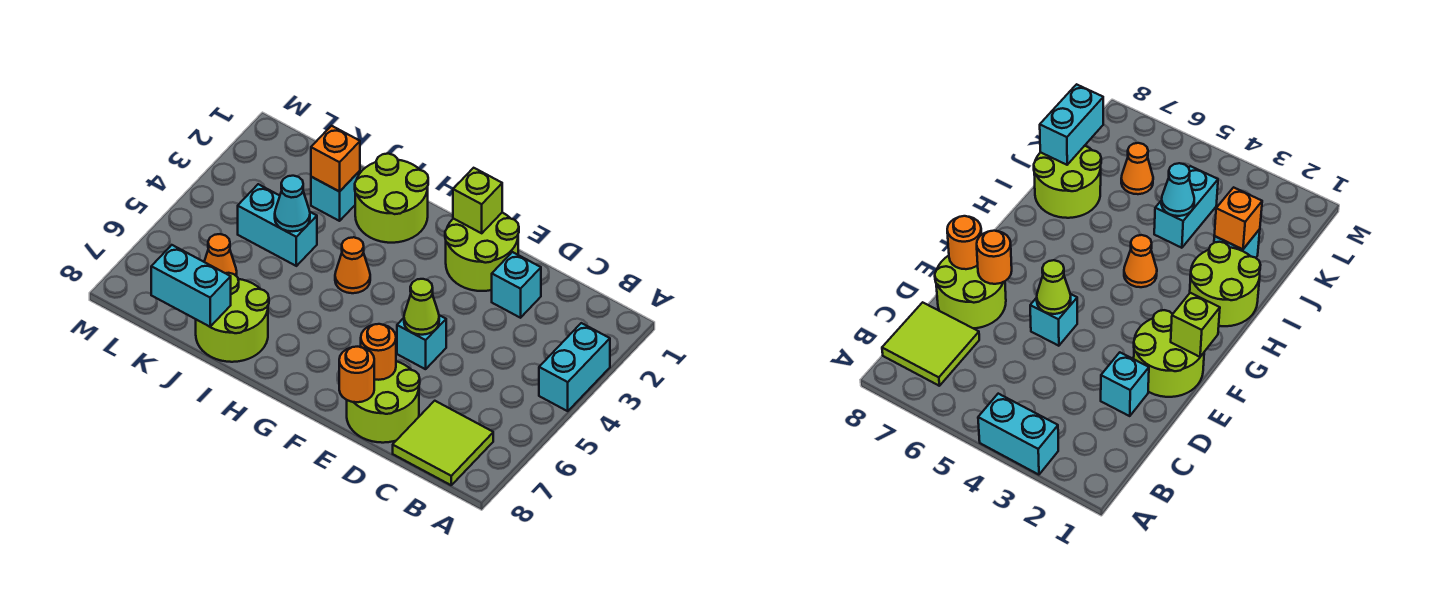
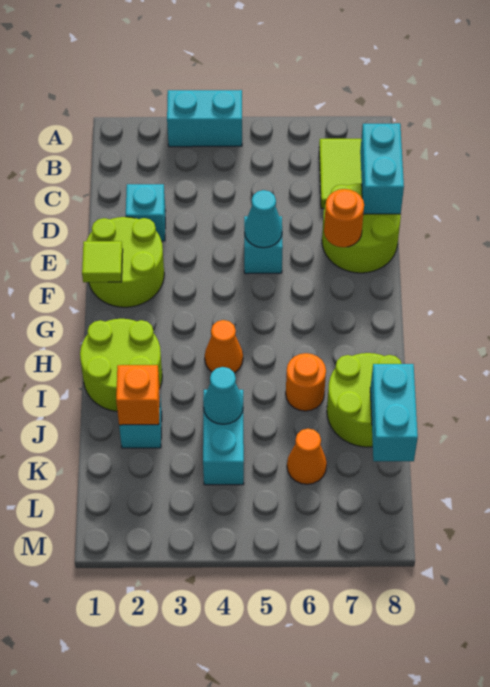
none -> cyan brick C8:D8 level 2
lime cone E5 level 2 -> cyan cone E5 level 2
orange round brick E8 level 2 -> orange round brick I6 level 1
lime brick F1 level 2 -> lime tile F1 level 2

